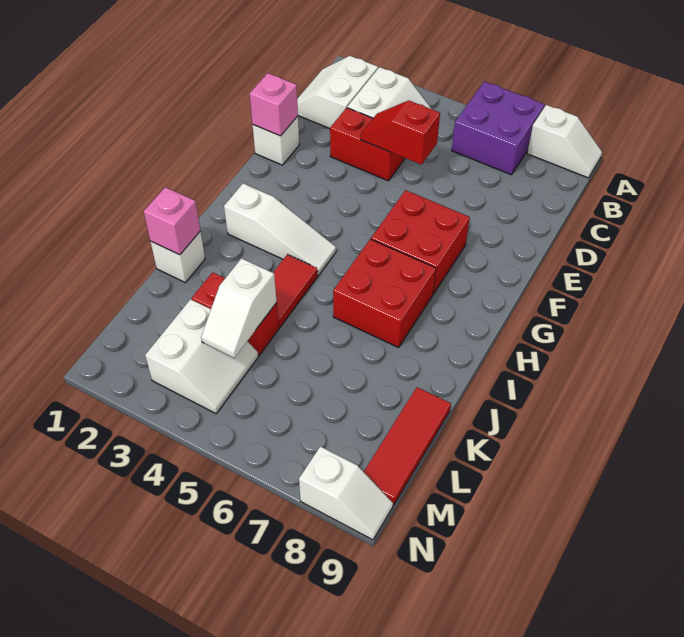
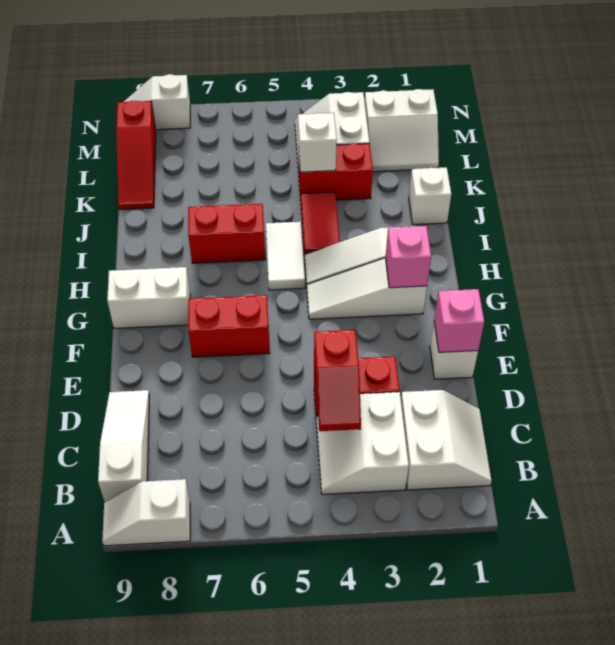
purple brick A6:B7 level 1 -> none
none -> white slope B9:D9 level 1 top B
red slope D4:D5 level 2 top 5 -> red slope C4:D4 level 2 top D
red brick F6:G7 level 1 -> red brick F6:F7 level 1
none -> white slope G2:G4 level 1 top 2
none -> white brick G8:G9 level 1
none -> white tile H5:I5 level 1
red brick H6:I7 level 1 -> red brick I6:I7 level 1
pink brick J1 level 2 -> pink brick G2 level 2
red tile K9:M9 level 1 -> red slope K9:M9 level 1 top M
none -> white slope L1:M2 level 1 top M

